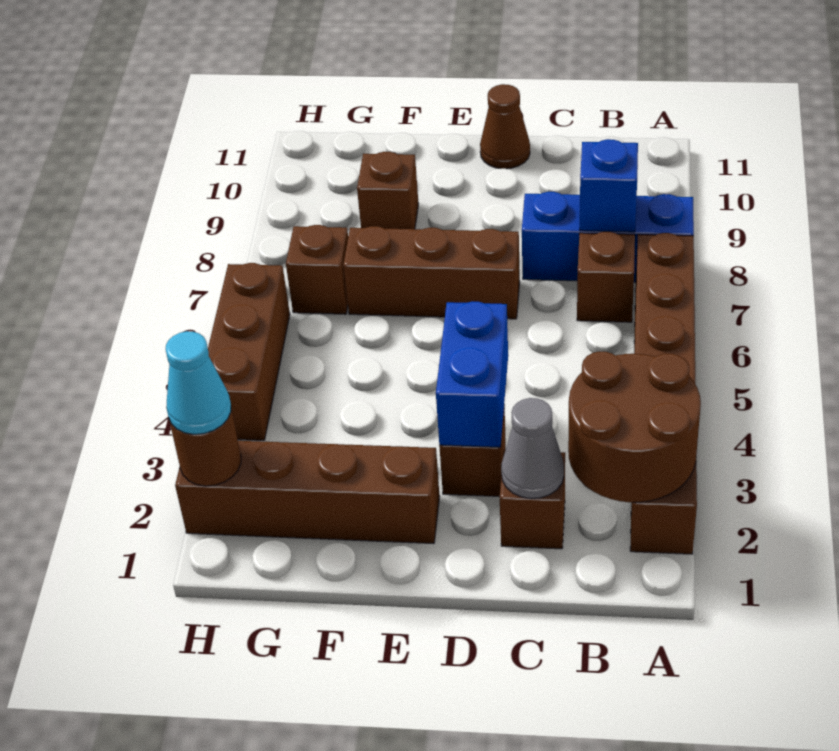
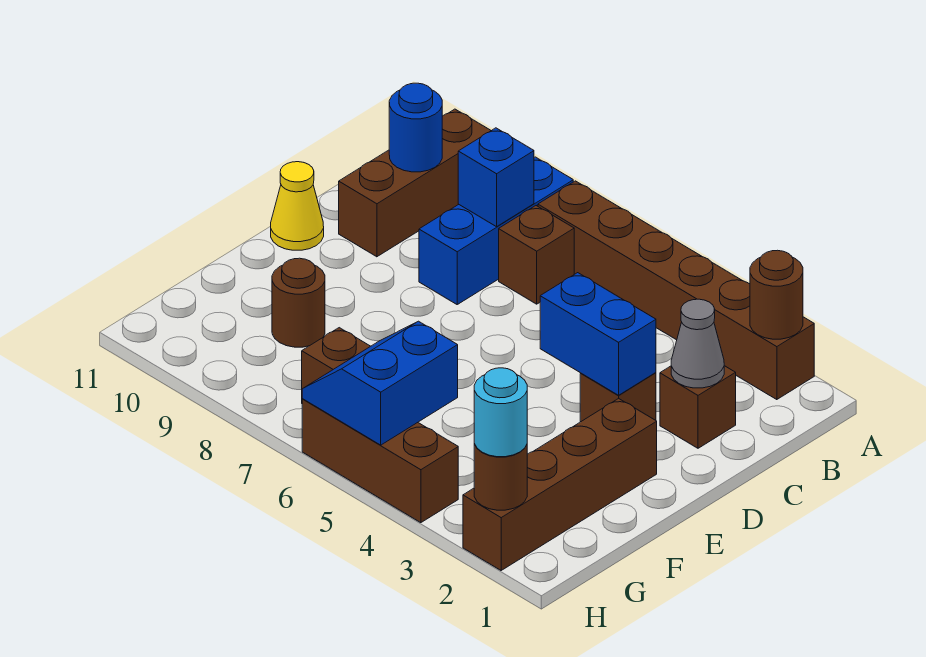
brown round brick A2:B3 level 2 -> brown round brick A2 level 2
none -> blue round brick B10 level 2
brown brick D7:F7 level 1 -> brown brick A10:C10 level 1
brown cone D11 level 1 -> yellow cone D11 level 1
brown brick F9 level 1 -> brown round brick F9 level 1
none -> blue slope G5:H6 level 2 top 5
cyan cone H2 level 3 -> cyan round brick H2 level 3

